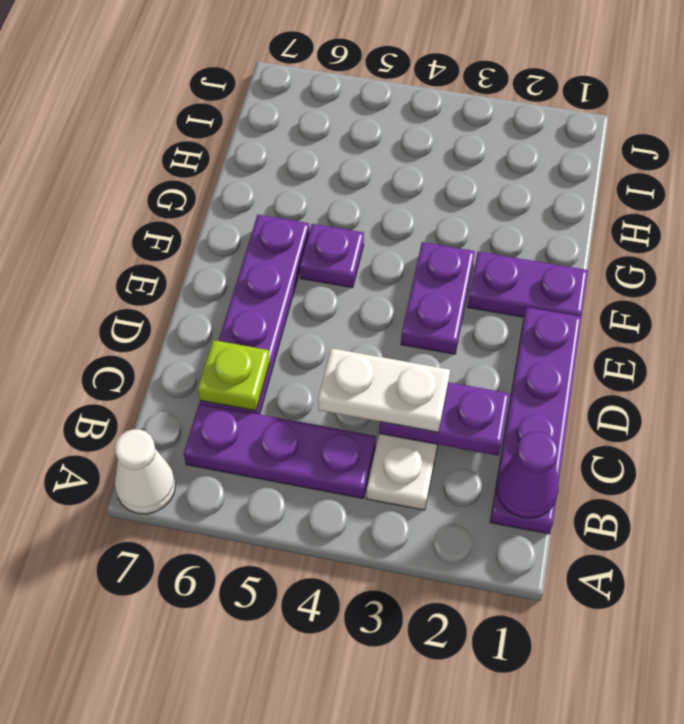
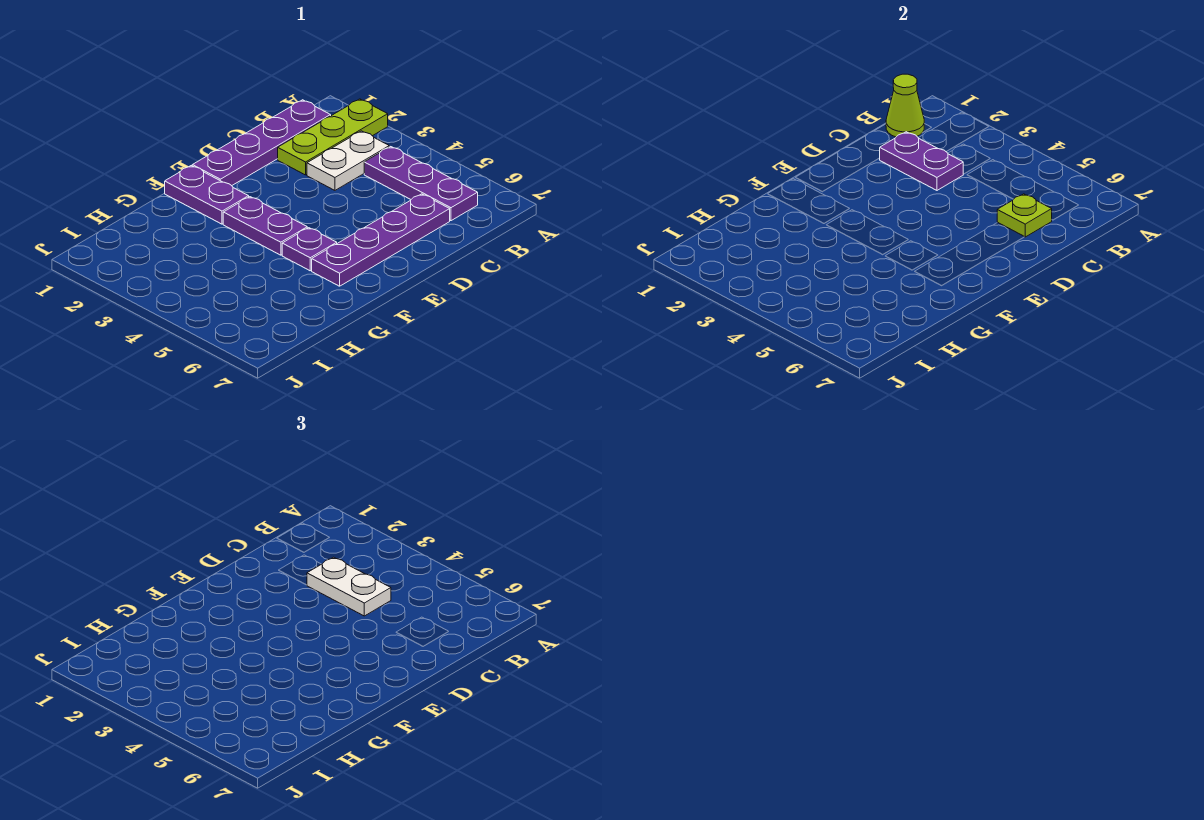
none -> lime plate A2:C2 level 1
white cone A7 level 1 -> none
purple cone B1 level 2 -> lime cone B1 level 2
purple plate E3:F3 level 1 -> purple plate F3:F4 level 1

